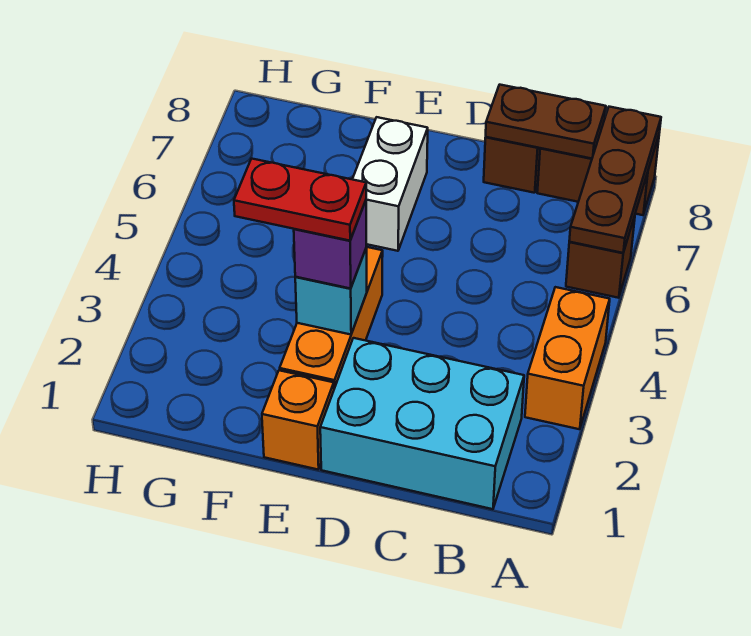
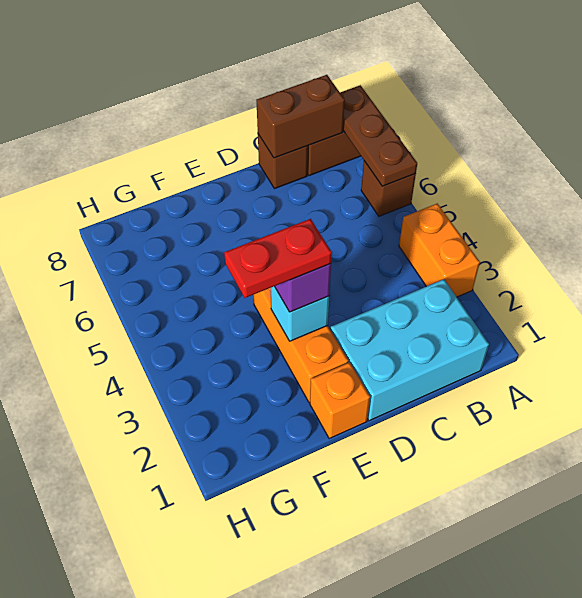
brown plate B8:C8 level 2 -> brown brick B8:C8 level 2
white brick E6:E7 level 1 -> none

